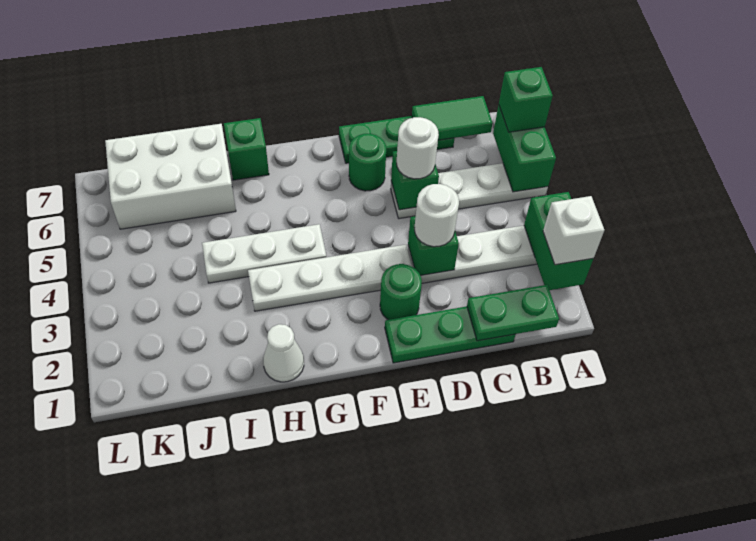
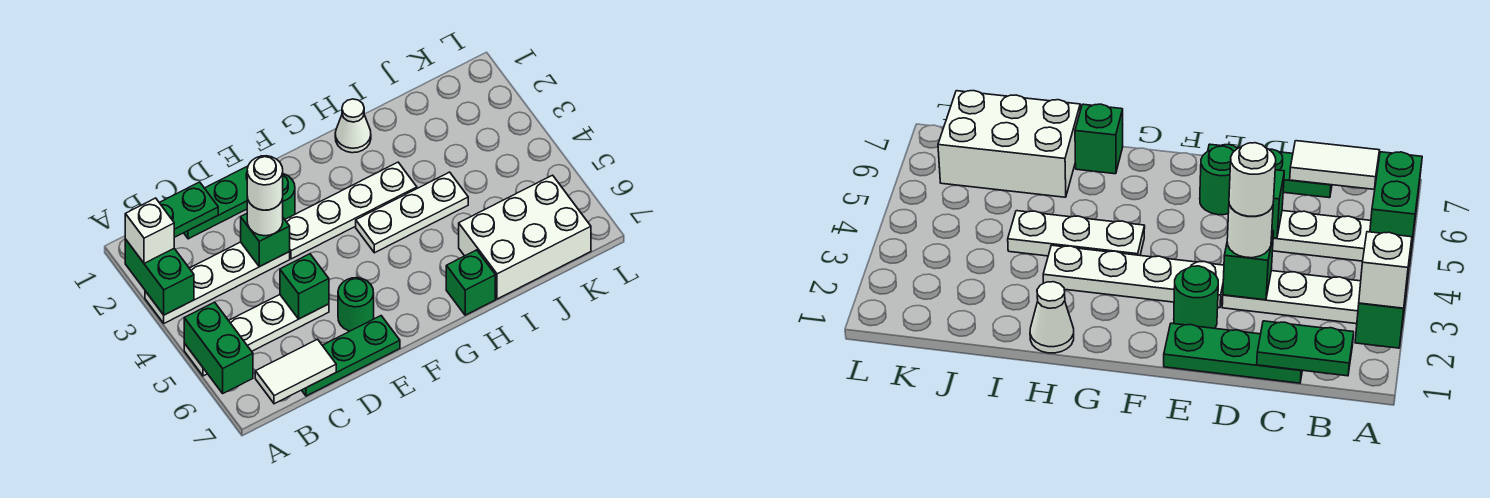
green brick A6 level 3 -> none
green tile B7:C7 level 2 -> white tile B7:C7 level 2
white round brick D5 level 3 -> white round brick D3 level 4

